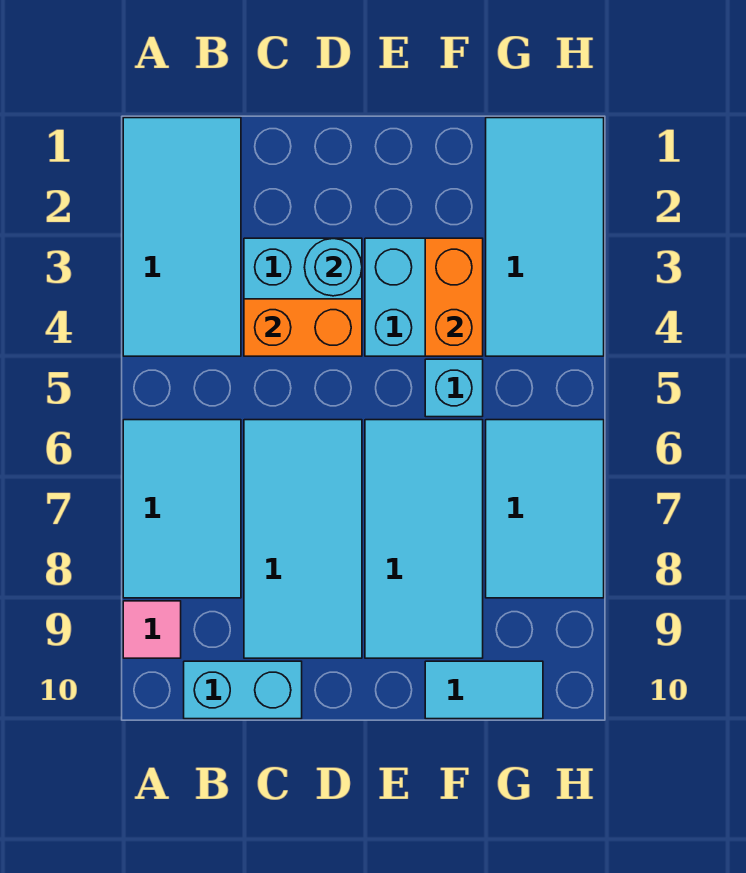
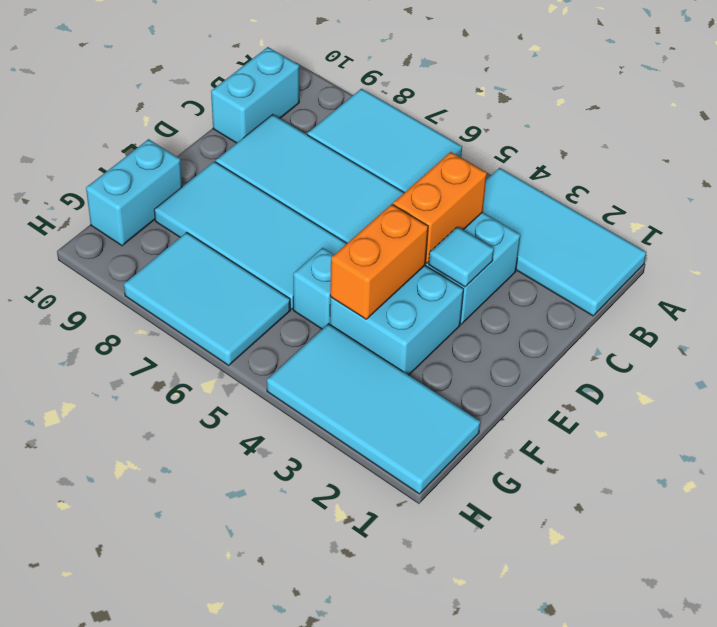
pink tile A9 level 1 -> none
cyan round brick D3 level 2 -> cyan tile D3 level 2
orange brick F3:F4 level 2 -> orange brick E4:F4 level 2
cyan tile F10:G10 level 1 -> cyan brick F10:G10 level 1

